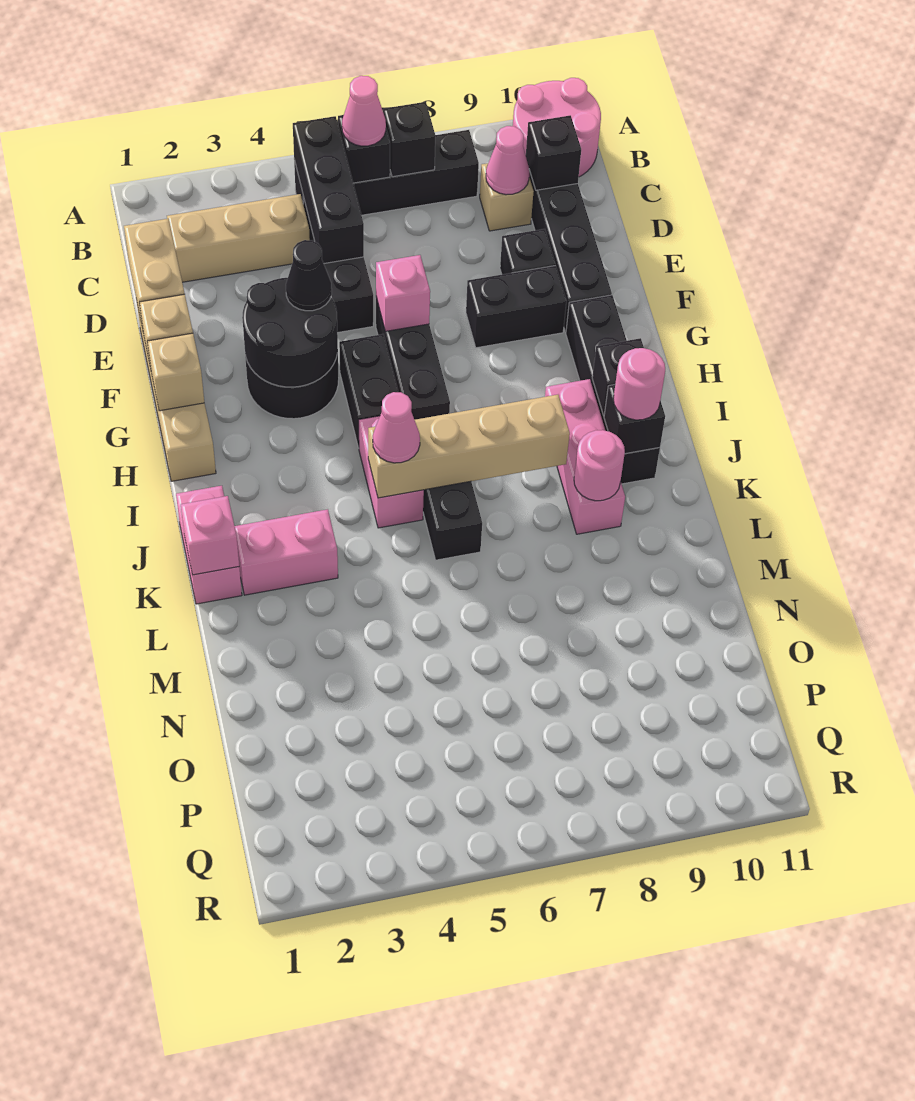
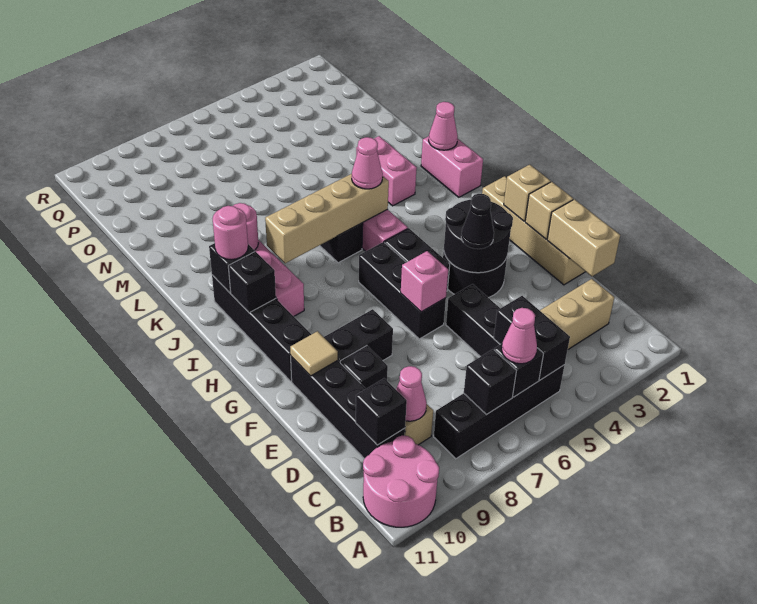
black brick B5:D5 level 2 -> black brick B5:C5 level 2
none -> tan tile F10 level 2
pink brick K1 level 2 -> pink cone K1 level 2
pink brick K2:K3 level 1 -> pink brick K3:L3 level 1

